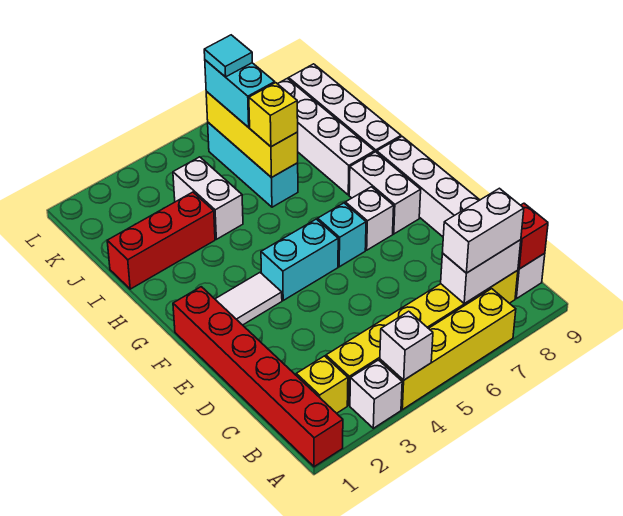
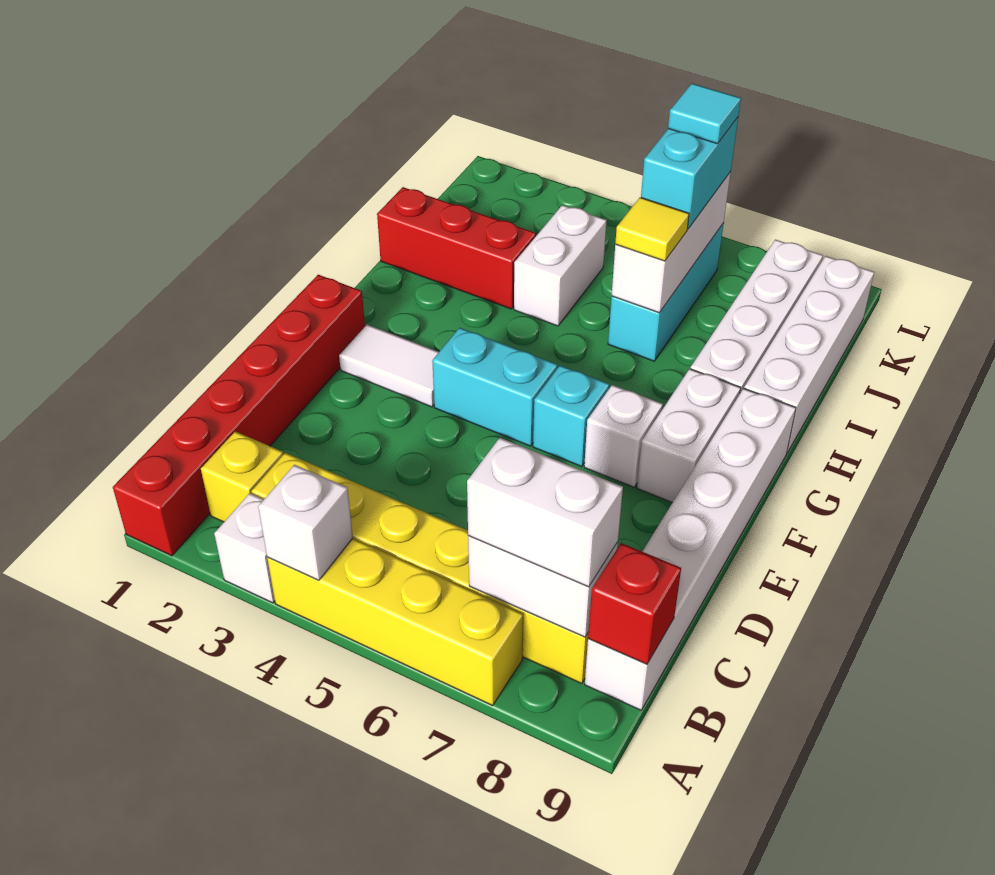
yellow brick I6:K6 level 2 -> white brick I6:K6 level 2
yellow brick I6 level 3 -> yellow tile I6 level 3

